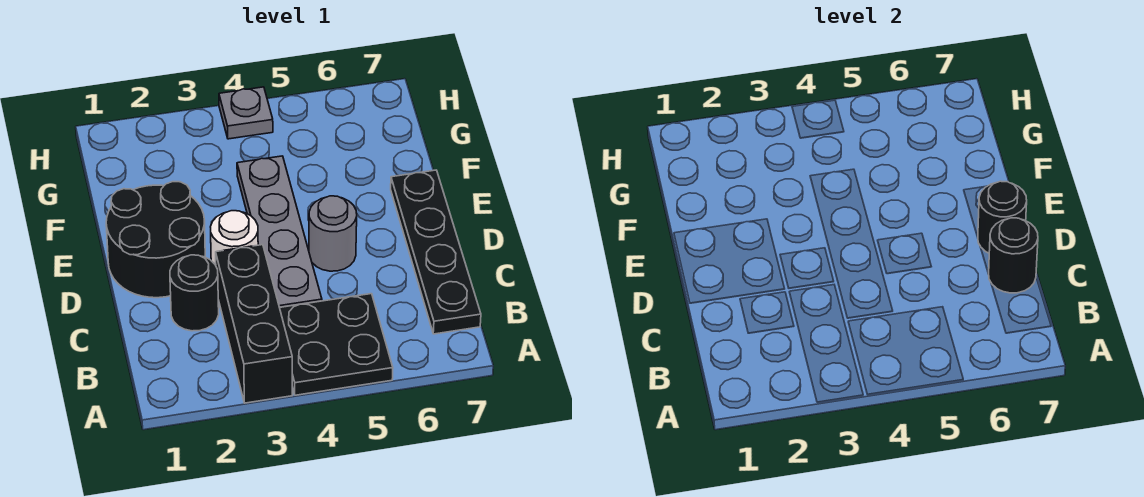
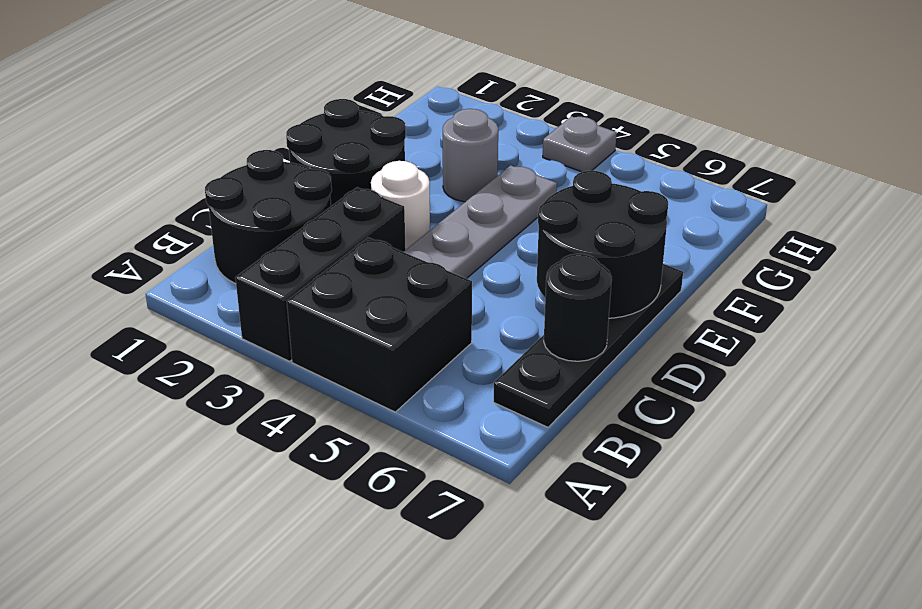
black plate A4:B5 level 1 -> black brick A4:B5 level 1
black round brick C2 level 1 -> black round brick B1:C2 level 1
grey round brick D5 level 1 -> grey round brick F3 level 1
black round brick D7 level 2 -> black round brick D6:E7 level 2

